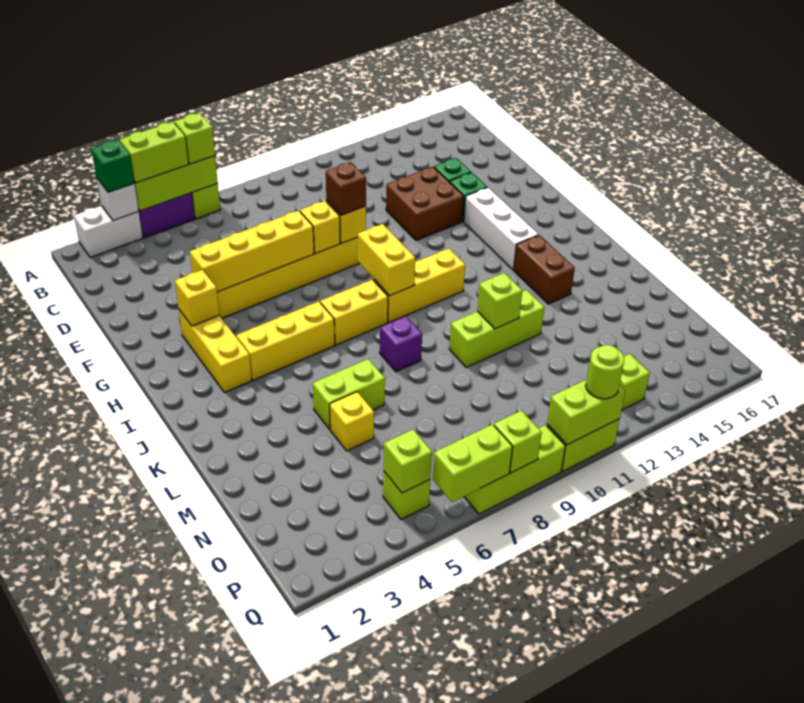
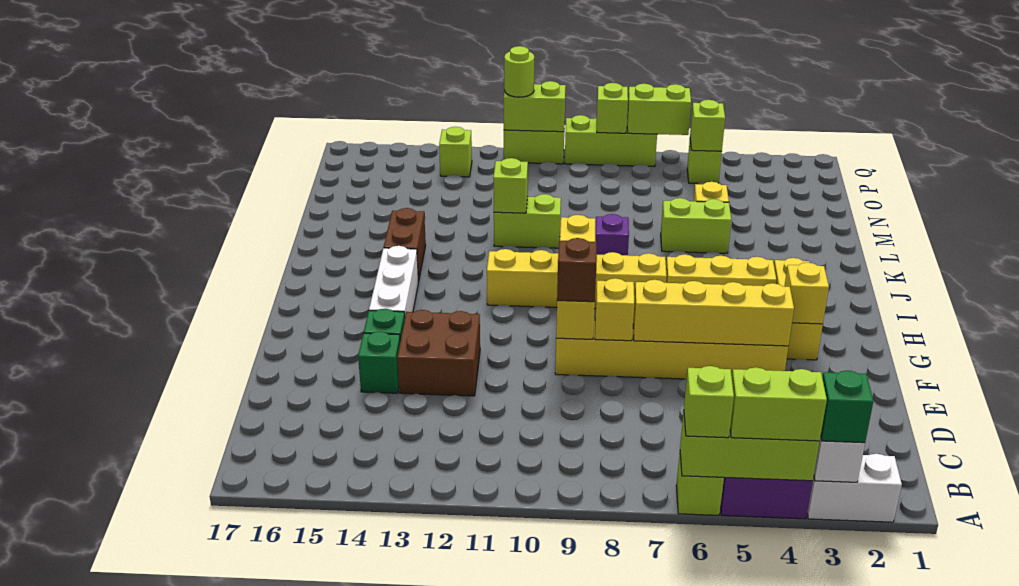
lime brick L10:L12 level 1 -> lime brick L10:L11 level 1

